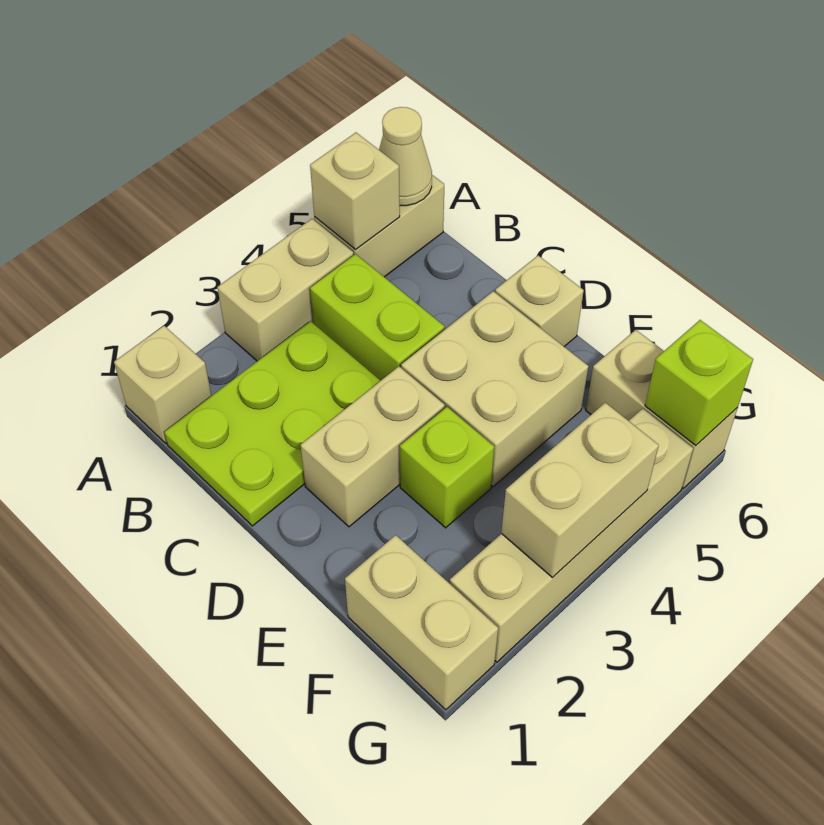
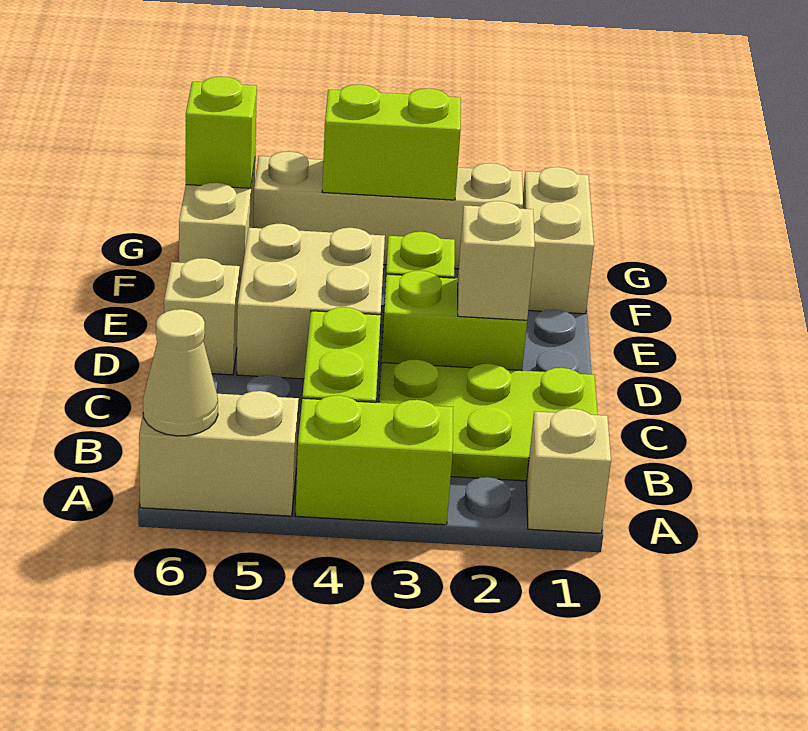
tan brick A3:A4 level 1 -> lime brick A3:A4 level 1
tan brick A5 level 2 -> tan brick D2 level 2
tan brick D2:D3 level 1 -> lime brick D2:D3 level 1
tan brick G3:G4 level 2 -> lime brick G3:G4 level 2

